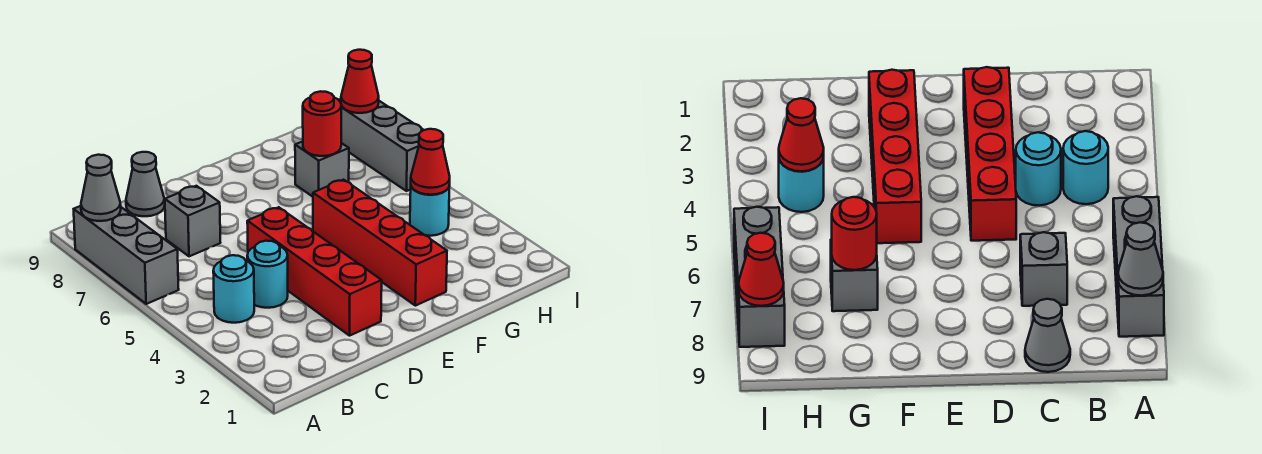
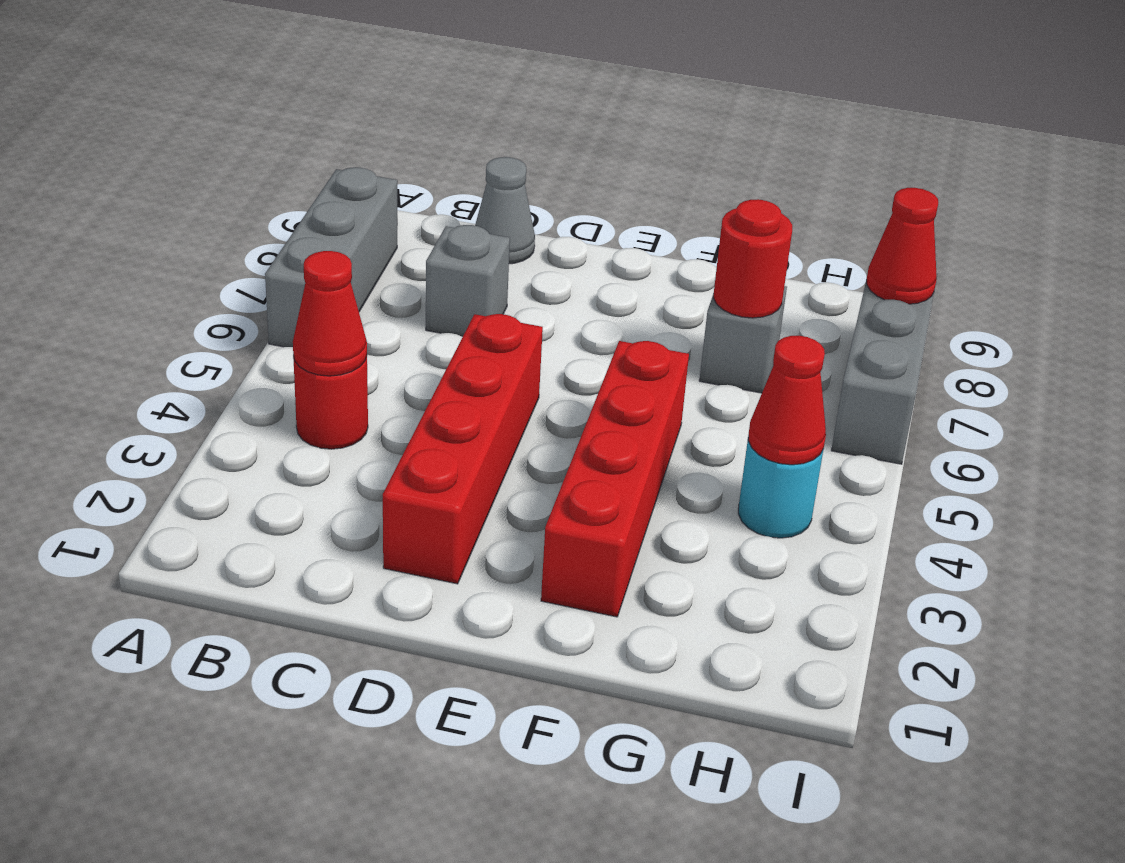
grey cone A8 level 2 -> none
cyan round brick B4 level 1 -> red round brick B4 level 1
none -> red cone B4 level 2
cyan round brick C4 level 1 -> none

